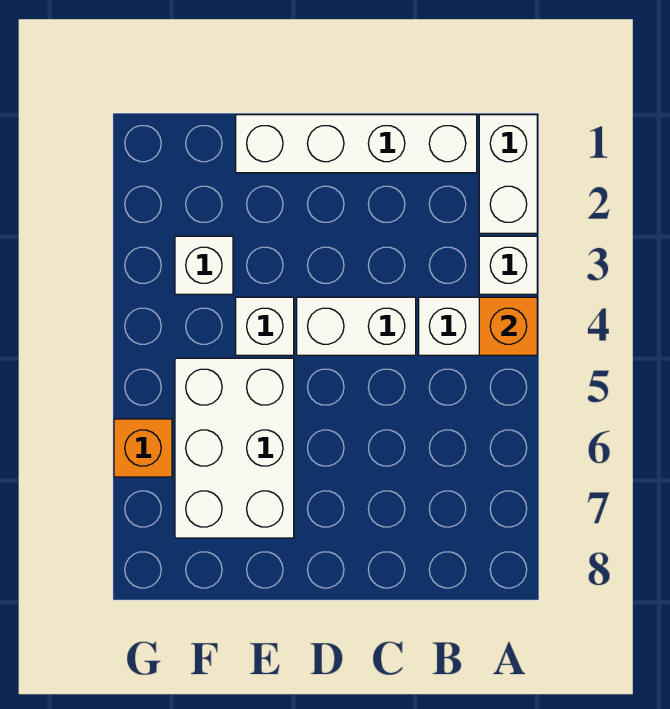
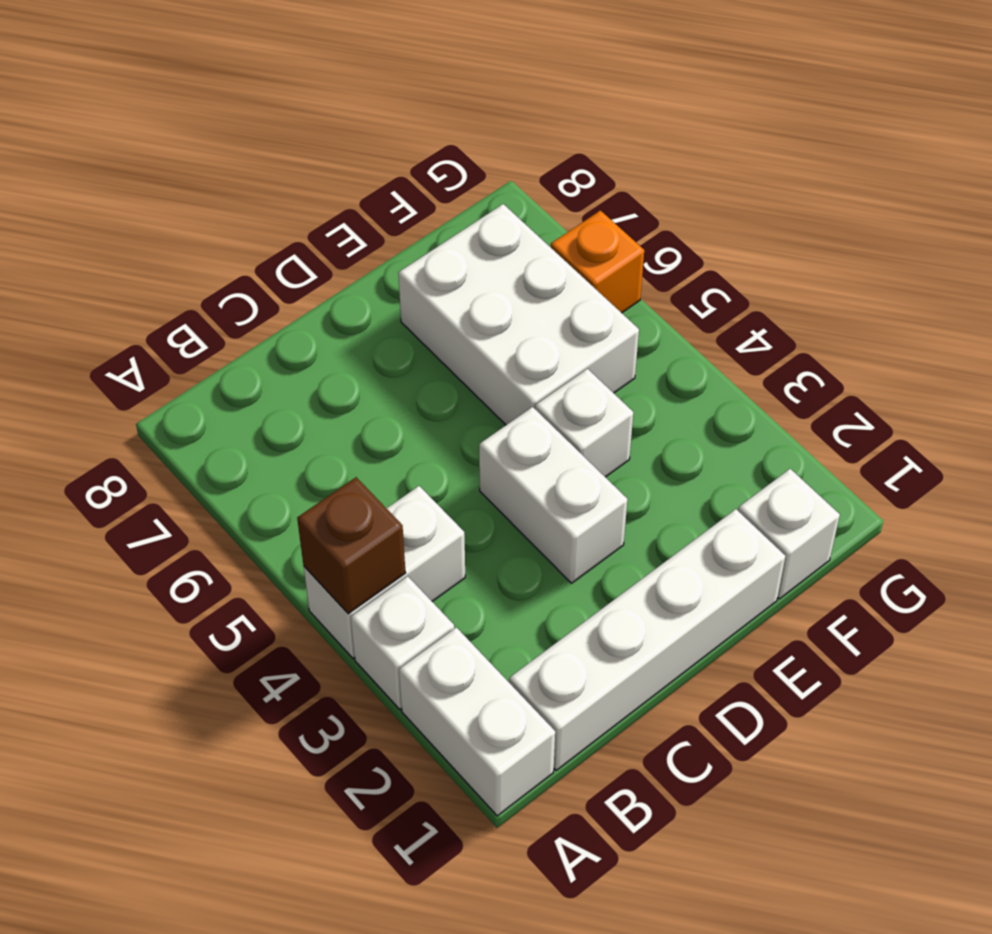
orange brick A4 level 2 -> brown brick A4 level 2
white brick C4:D4 level 1 -> white brick D3:D4 level 1
white brick F3 level 1 -> white brick F1 level 1

